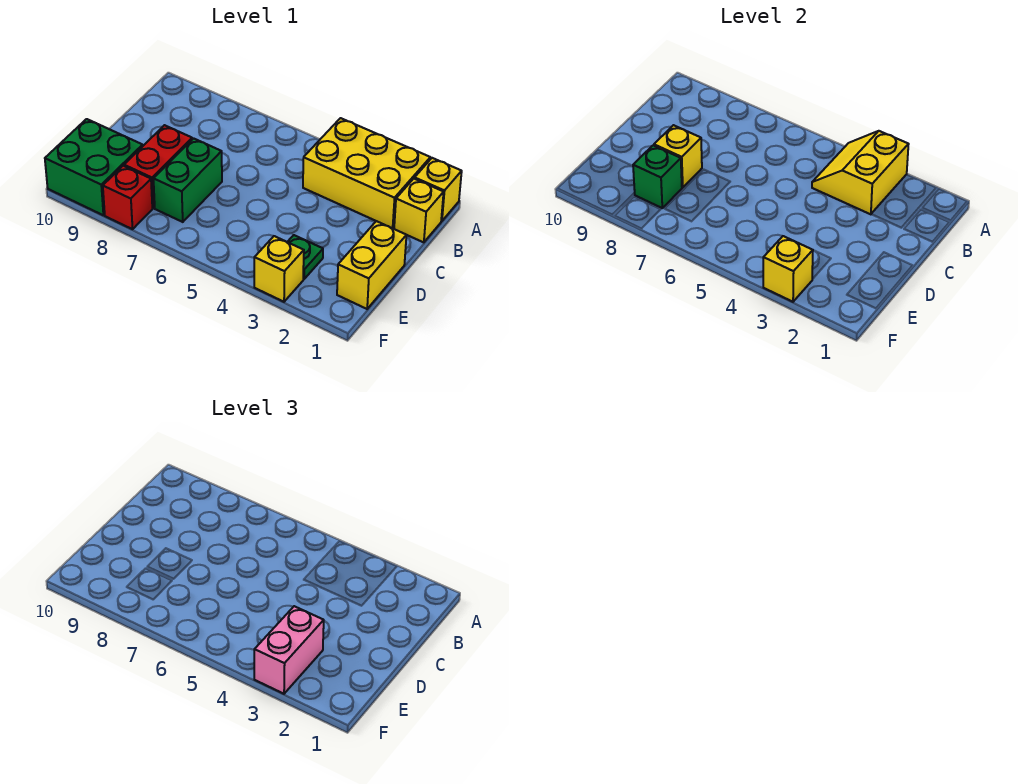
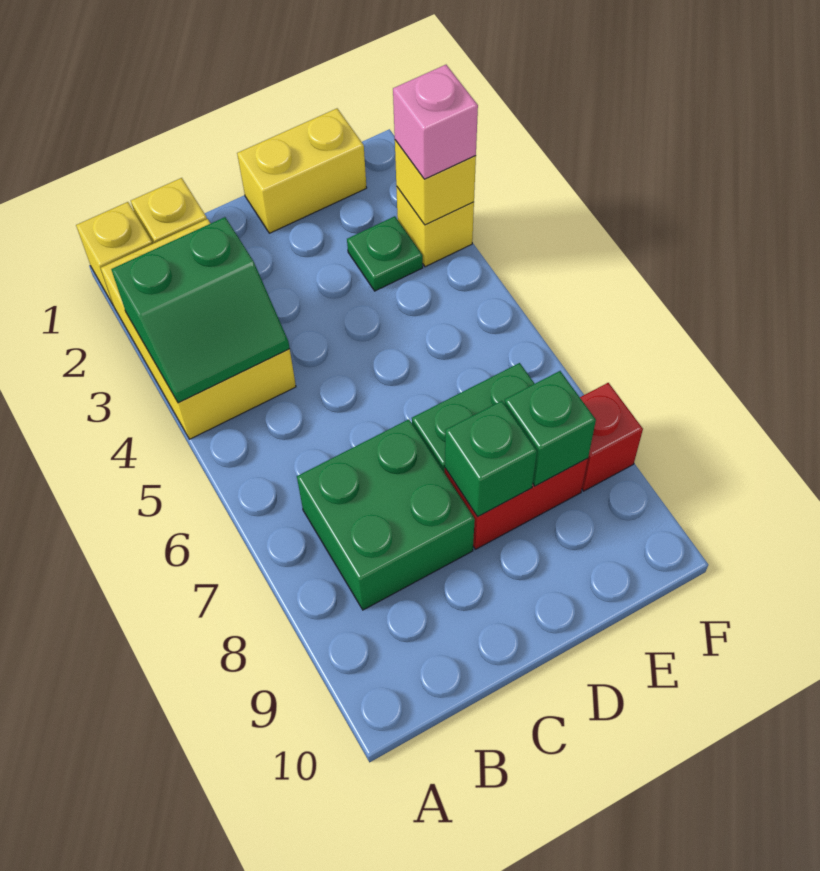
yellow slope A3:B4 level 2 top 3 -> green slope A3:B4 level 2 top 3
yellow brick D8 level 2 -> green brick D8 level 2
pink brick E3:F3 level 3 -> pink brick F3 level 3
green brick E9:F10 level 1 -> green brick B7:C8 level 1

